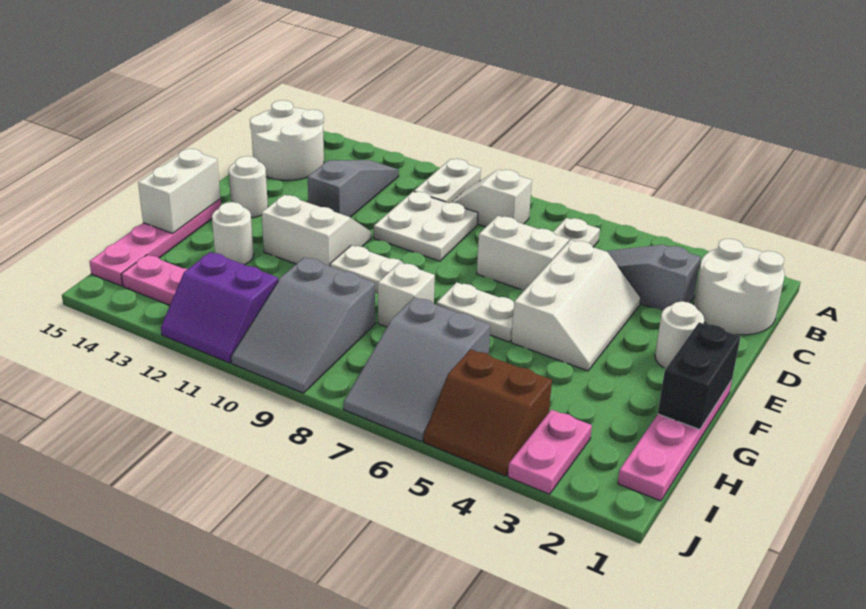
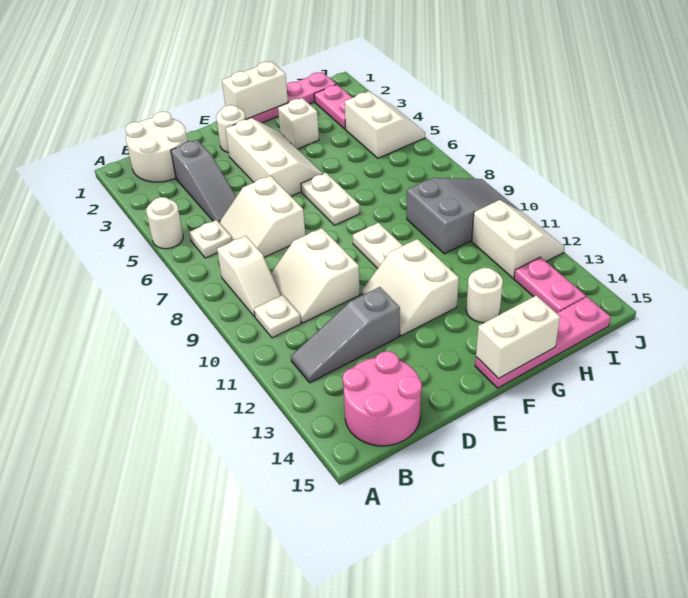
white plate A10:B10 level 1 -> white plate B10 level 1
white round brick B14:C15 level 1 -> pink round brick B14:C15 level 1
white plate C9:D10 level 1 -> white slope C9:D10 level 1 top D
white slope D4:F5 level 1 top 5 -> white slope E3:F5 level 1 top E
white round brick E14 level 1 -> white round brick A5 level 1
black brick F1:G1 level 2 -> white brick F1:G1 level 2
white brick G8 level 1 -> white brick G3 level 1
grey slope H6:J7 level 1 top H -> none
pink plate I3:J3 level 1 -> pink plate I2:I3 level 1
brown slope I4:J5 level 1 top I -> white slope I4:J5 level 1 top I
purple slope I11:J12 level 1 top I -> white slope I11:J12 level 1 top I

